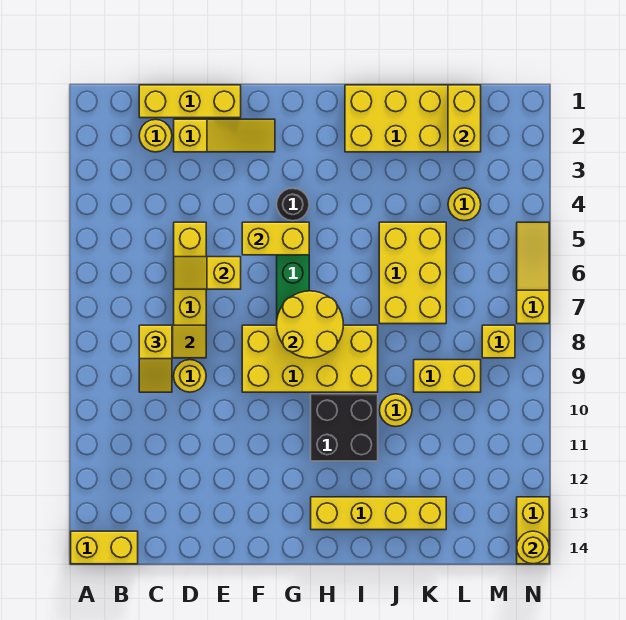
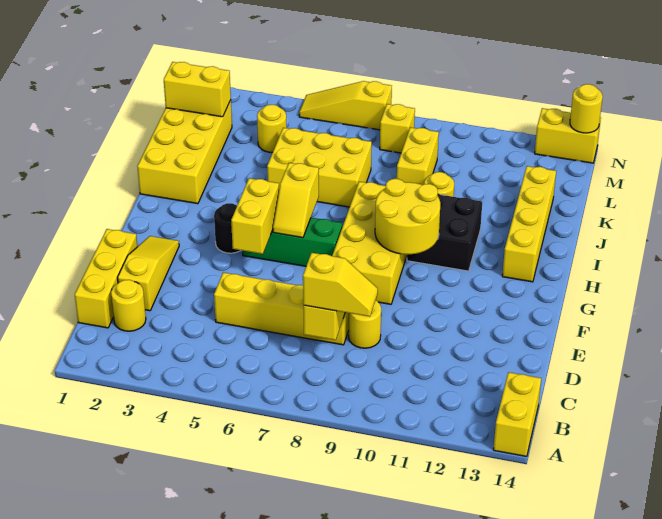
yellow slope D6:E6 level 2 top E -> yellow slope G6:H6 level 2 top H
yellow round brick G7:H8 level 2 -> yellow round brick G9:H10 level 2

